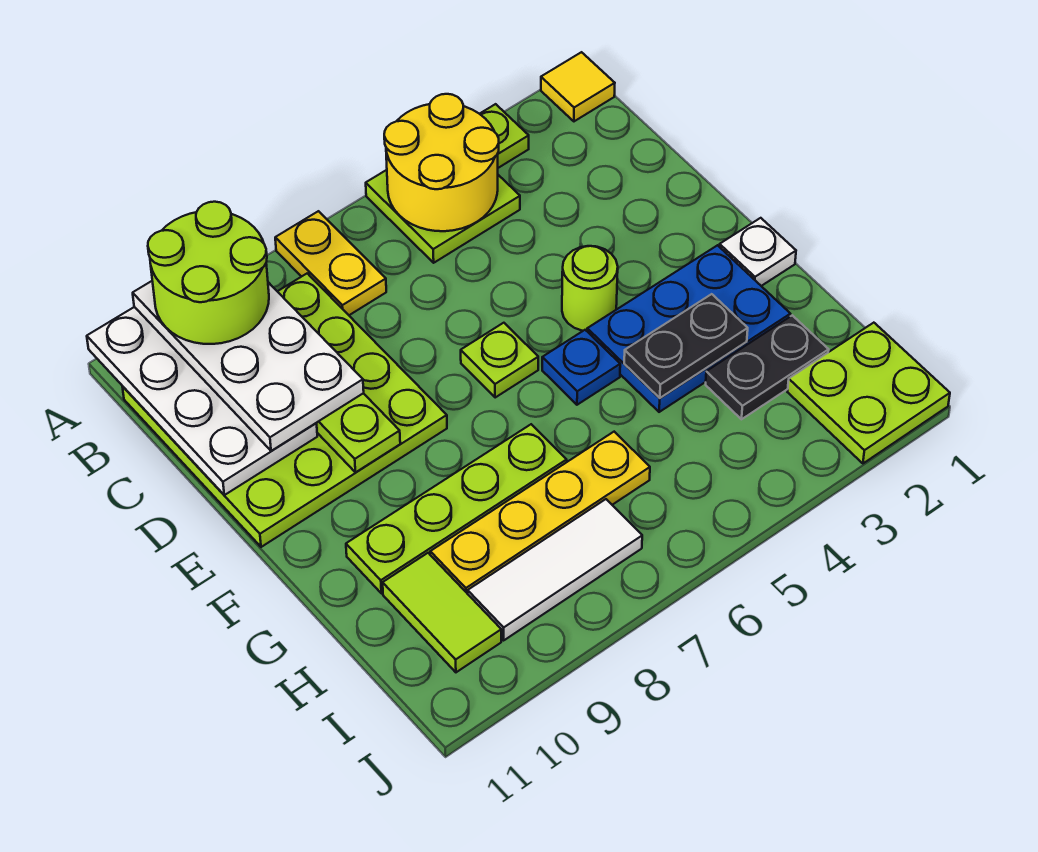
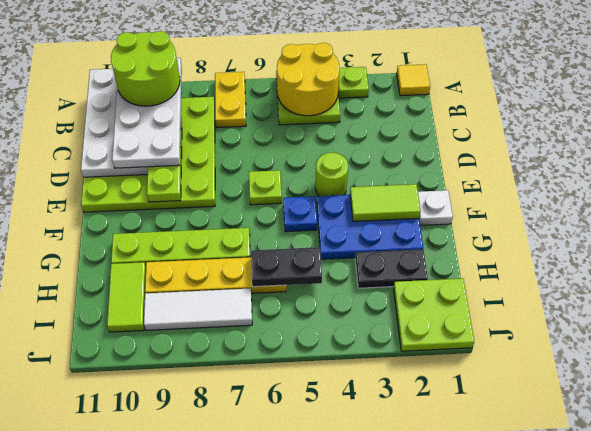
none -> lime tile F2:F3 level 2
black plate G3:G4 level 2 -> black plate H5:H6 level 2

